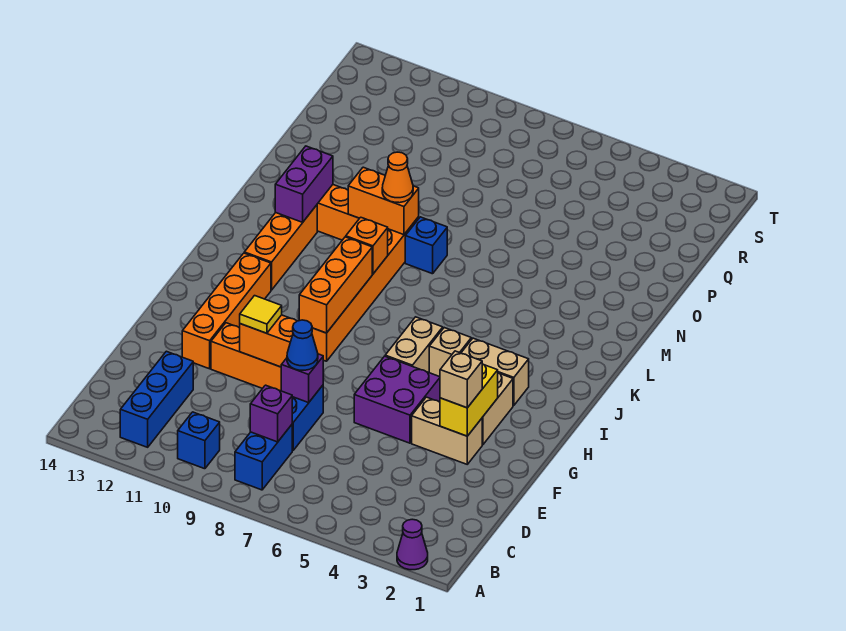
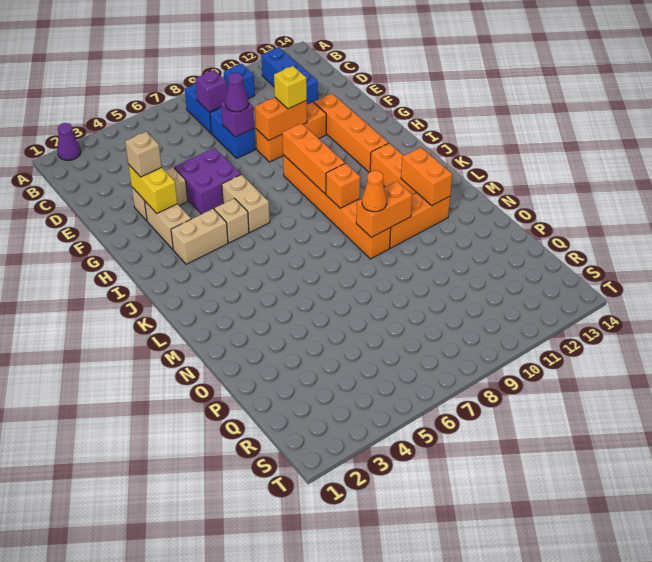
blue cone E8 level 3 -> purple cone E8 level 3
yellow tile F10 level 3 -> yellow brick F10 level 3
purple brick L12:M12 level 2 -> orange brick L12:M12 level 2
blue brick M8 level 1 -> none

